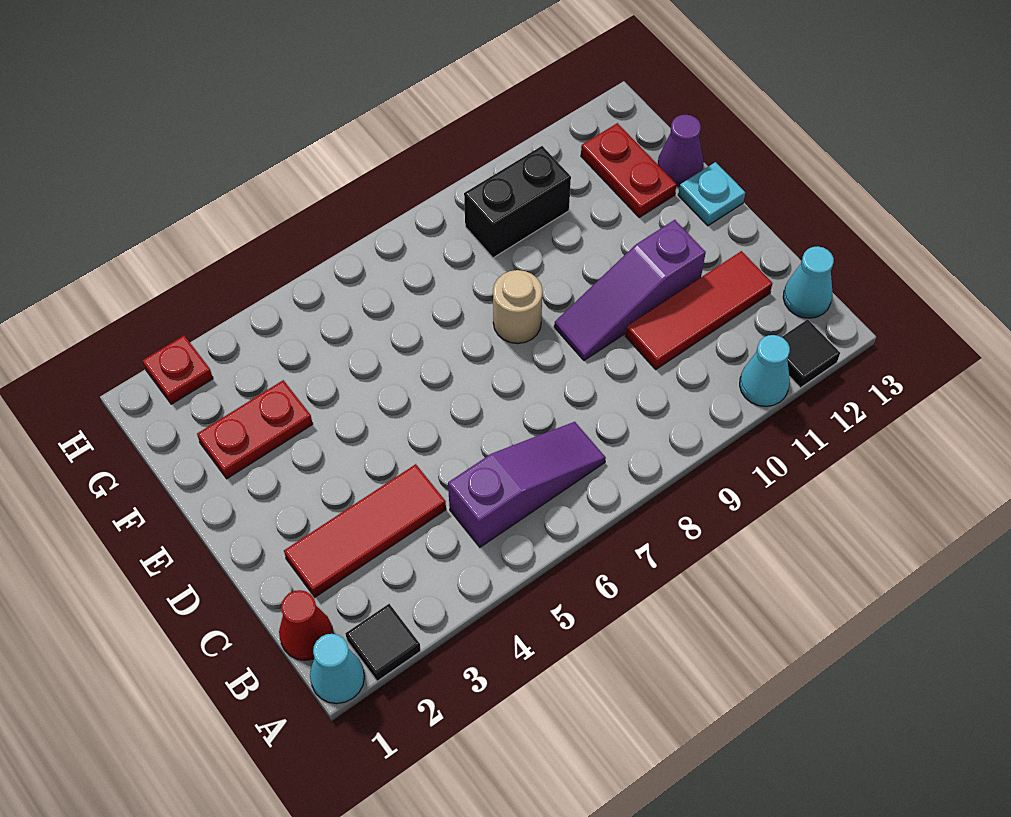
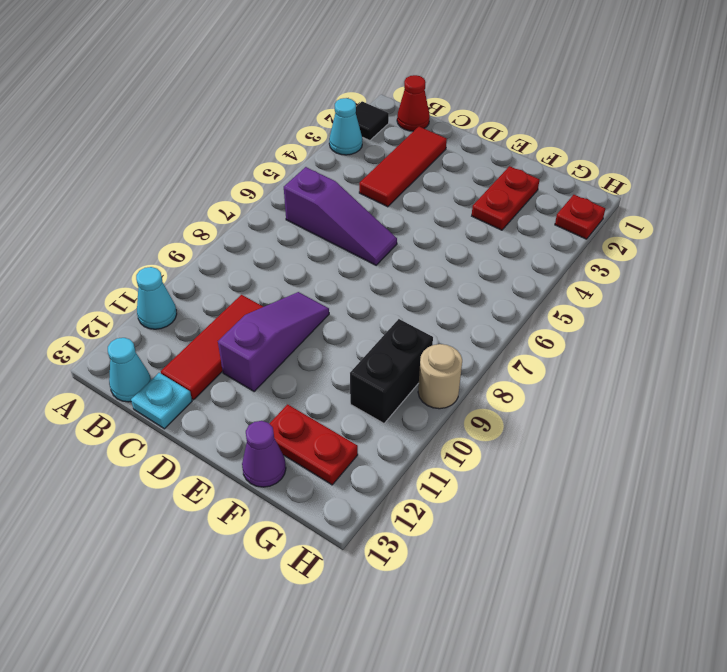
cyan cone A1 level 1 -> cyan cone A3 level 1
black tile A12 level 1 -> none
purple slope B5:B7 level 1 top 5 -> purple slope B6:D6 level 1 top B
tan round brick E8 level 1 -> tan round brick H9 level 1
cyan plate E13 level 1 -> cyan plate C13 level 1

